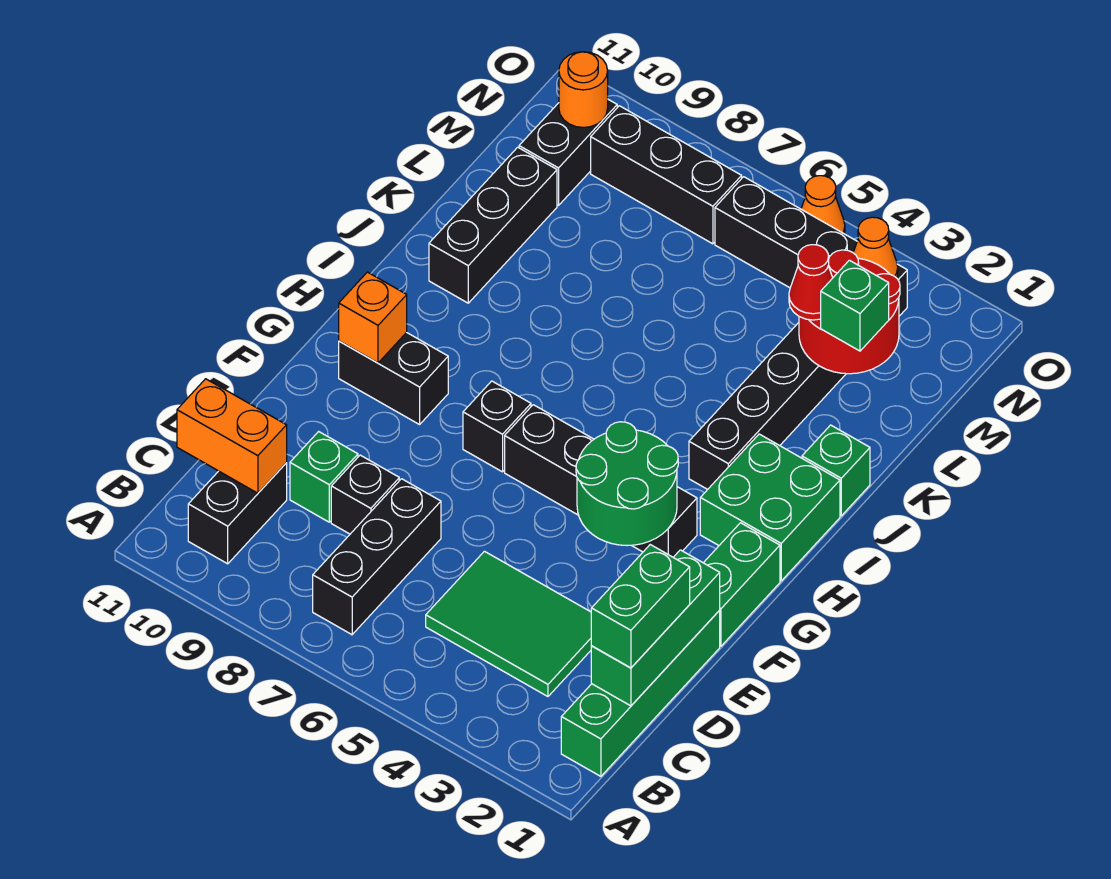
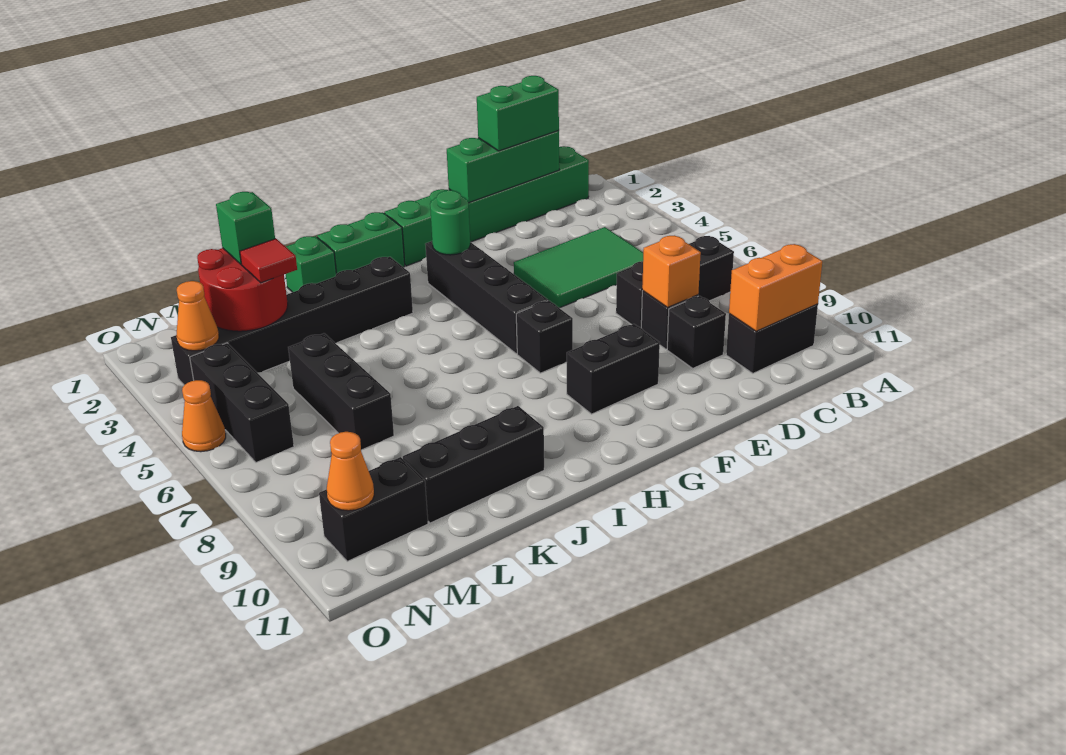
green tile C3:D5 level 1 -> green tile C4:E5 level 1
orange brick C10:C11 level 2 -> orange brick B10:C10 level 2
green brick D9 level 1 -> black brick D9 level 1
green round brick F3:G4 level 2 -> green round brick G3 level 2
black brick G9:G10 level 1 -> black brick F9:G9 level 1
orange brick G10 level 2 -> orange brick D8 level 2
green brick H1:I2 level 1 -> green brick H1:I1 level 1
red cone L3 level 3 -> red tile L3 level 3
black brick N7:N9 level 1 -> black brick L5:L7 level 1
orange round brick N10 level 2 -> orange cone N10 level 2

